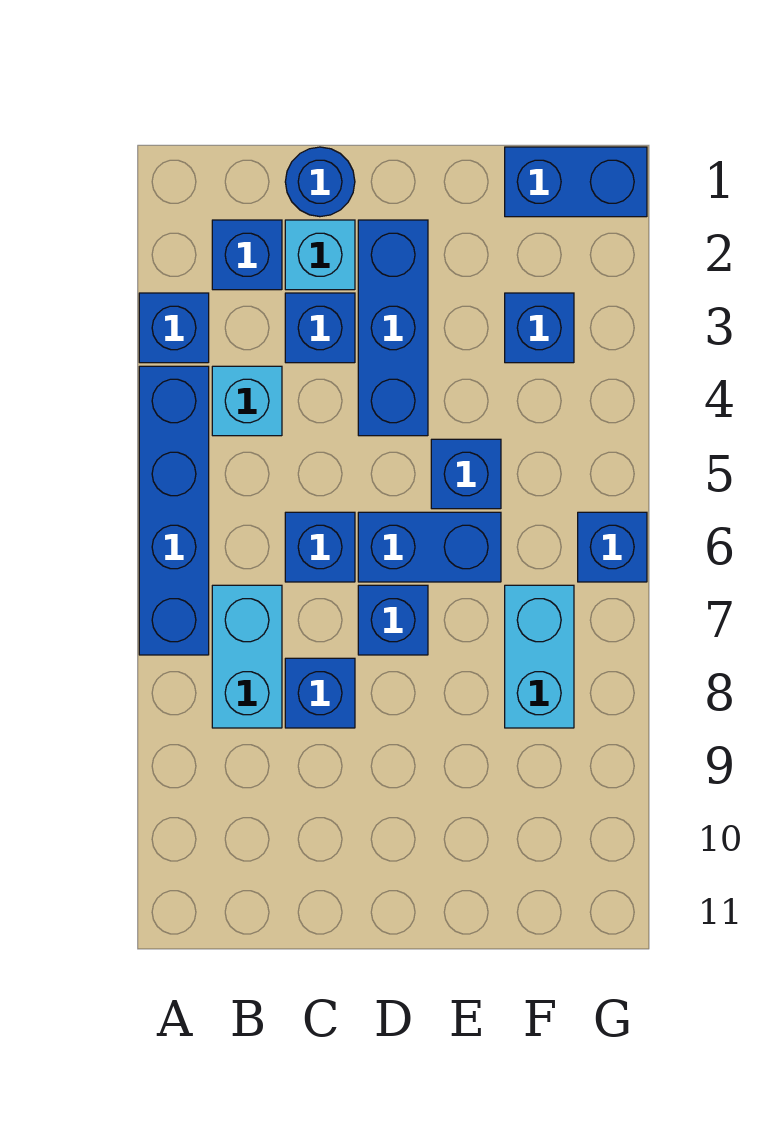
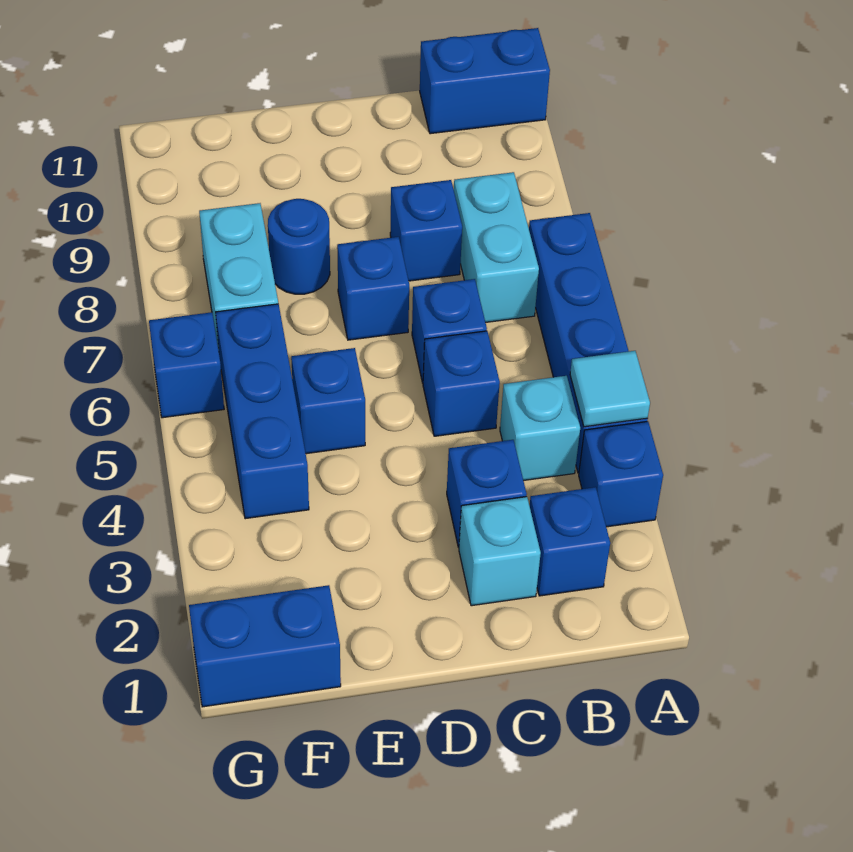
none -> cyan tile A4 level 2
blue round brick C1 level 1 -> blue round brick E8 level 1
blue brick D2:D4 level 1 -> blue brick F4:F6 level 1
blue brick D6:E6 level 1 -> blue brick A11:B11 level 1
blue brick F3 level 1 -> blue brick C5 level 1

